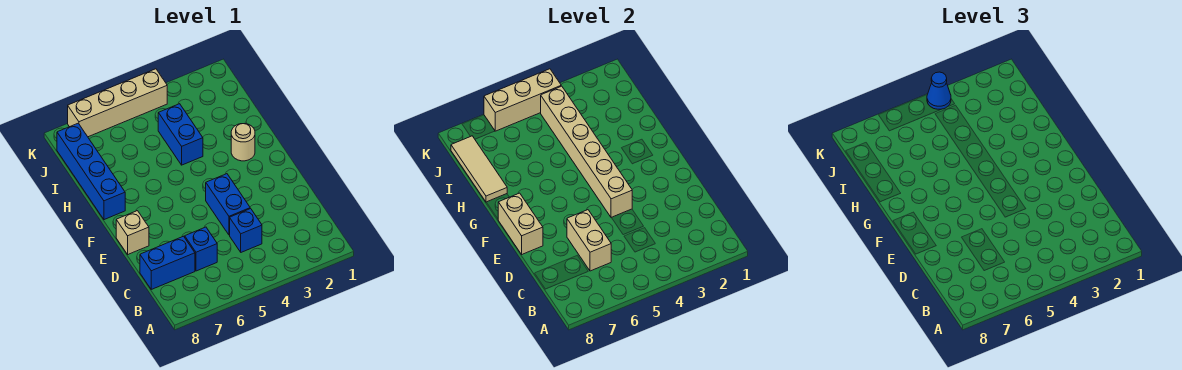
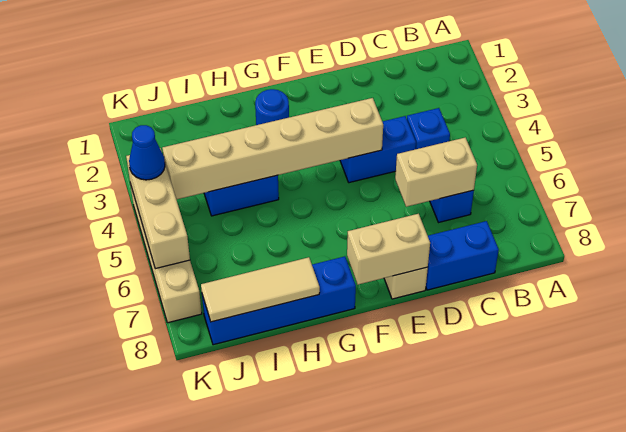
blue brick C7:C8 level 1 -> blue brick C8:D8 level 1
tan round brick G2 level 1 -> blue round brick G2 level 1

